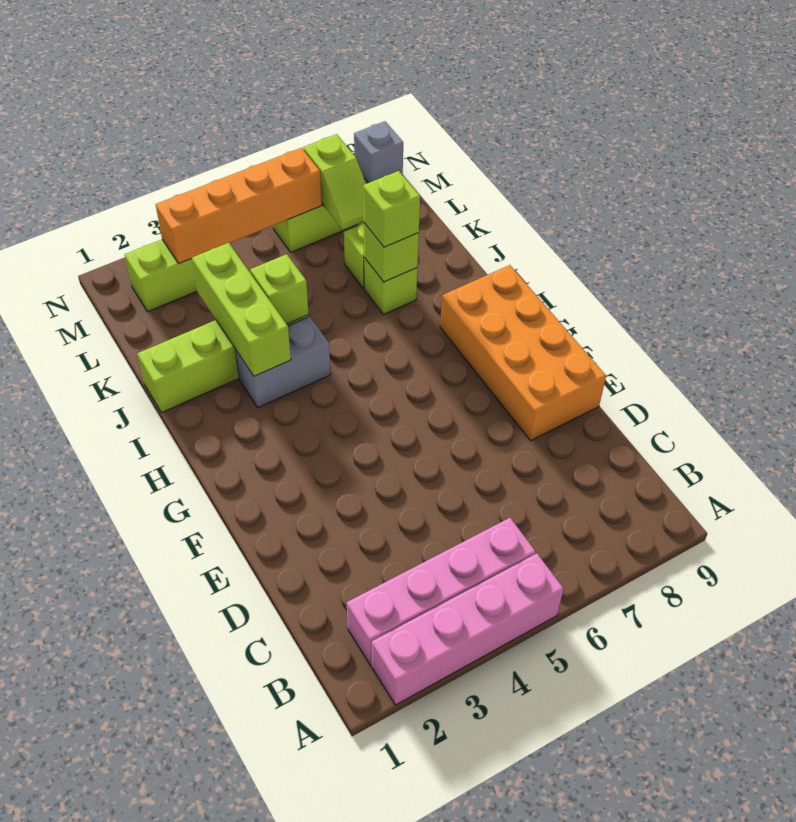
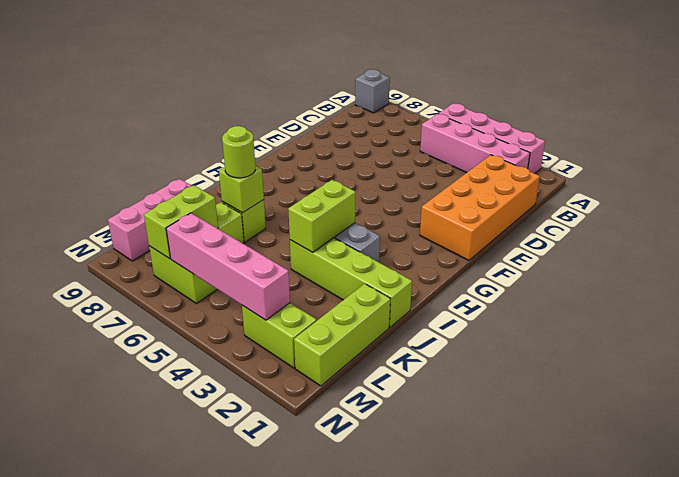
orange brick E8:H9 level 1 -> orange brick C1:F2 level 1
lime brick I3:K3 level 2 -> lime brick K1:M1 level 1
lime brick J4 level 2 -> lime brick I4:J4 level 2
lime brick J7 level 3 -> lime round brick J7 level 3
none -> pink brick K9:M9 level 1
lime slope L7:M7 level 2 top M -> lime brick L7:M7 level 2
orange brick M3:M6 level 2 -> pink brick M3:M6 level 2
grey brick N9 level 1 -> grey brick A9 level 1

